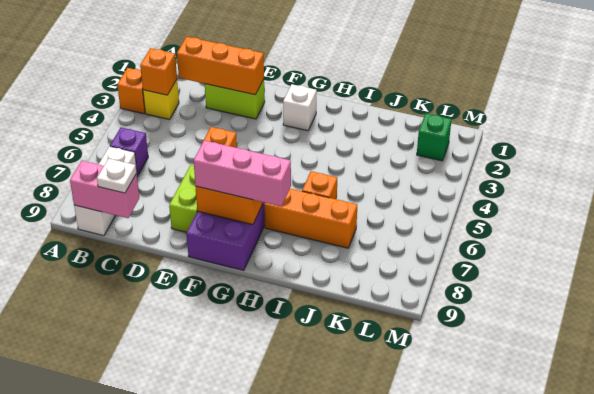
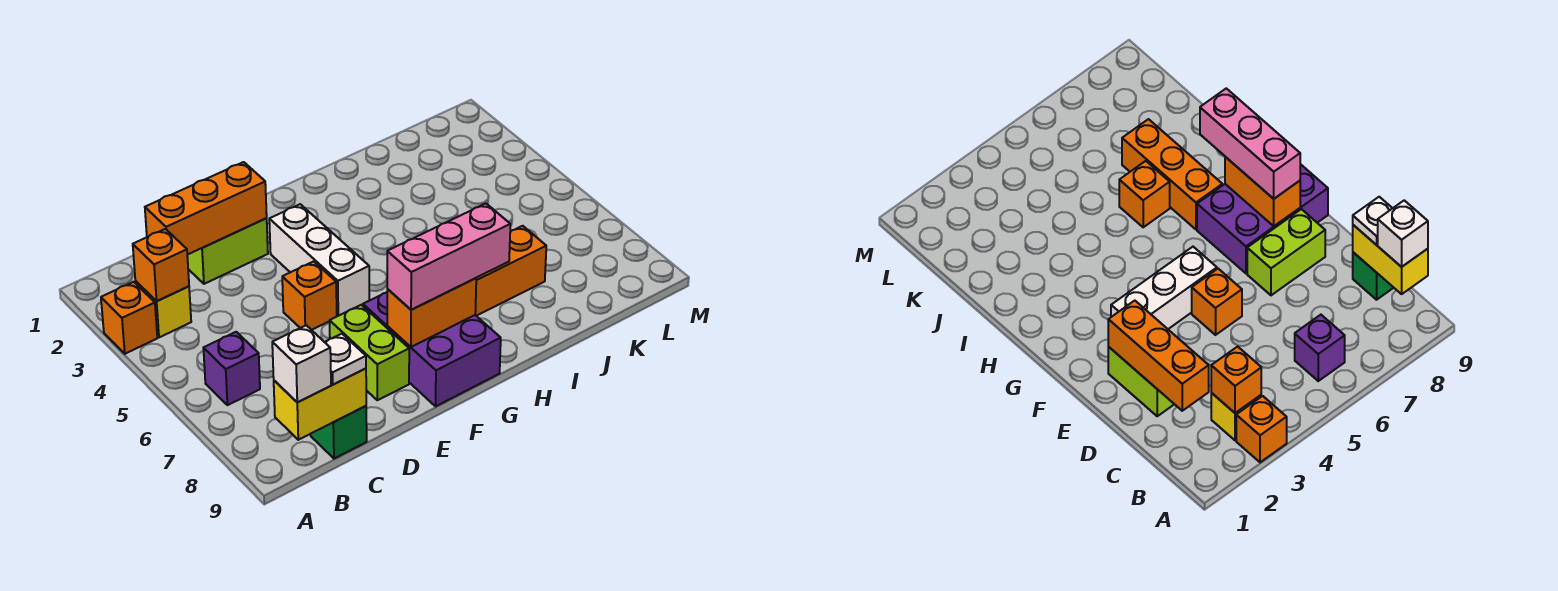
white brick B7:B9 level 1 -> white brick F3:F5 level 1
pink brick B9:C9 level 2 -> yellow brick B9:C9 level 2
white brick G2 level 1 -> white brick B9 level 3
green brick L2 level 1 -> green brick C9 level 1

